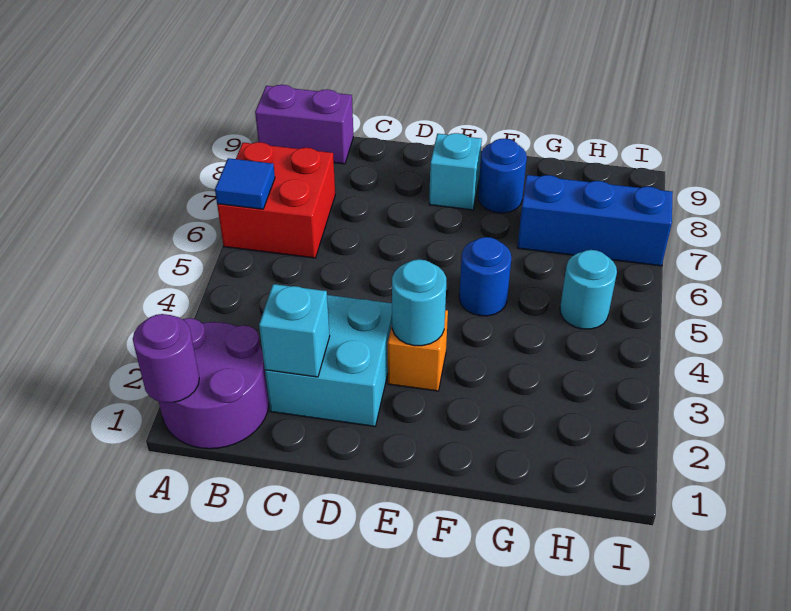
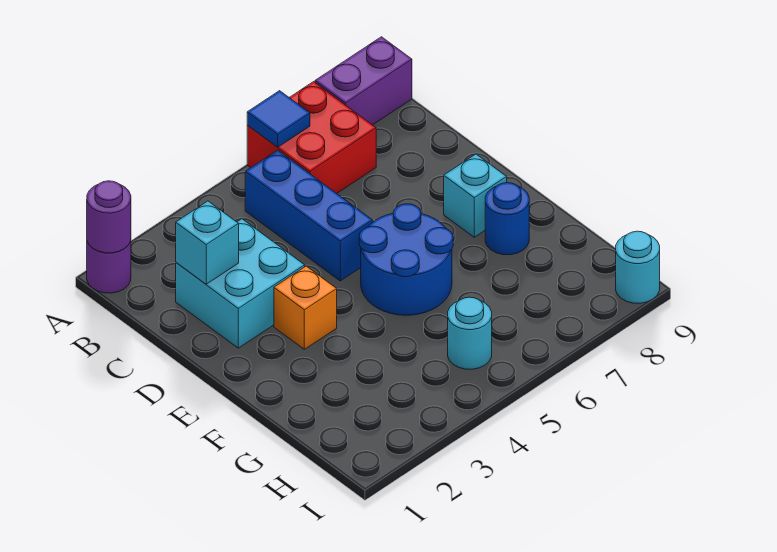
purple round brick A1:B2 level 1 -> purple round brick A1 level 1
purple brick A9:B9 level 1 -> purple brick A8:A9 level 1
cyan round brick E3 level 2 -> cyan round brick I9 level 1
blue round brick F5 level 1 -> blue round brick E5:F6 level 1
blue brick G7:I7 level 1 -> blue brick B5:D5 level 1

